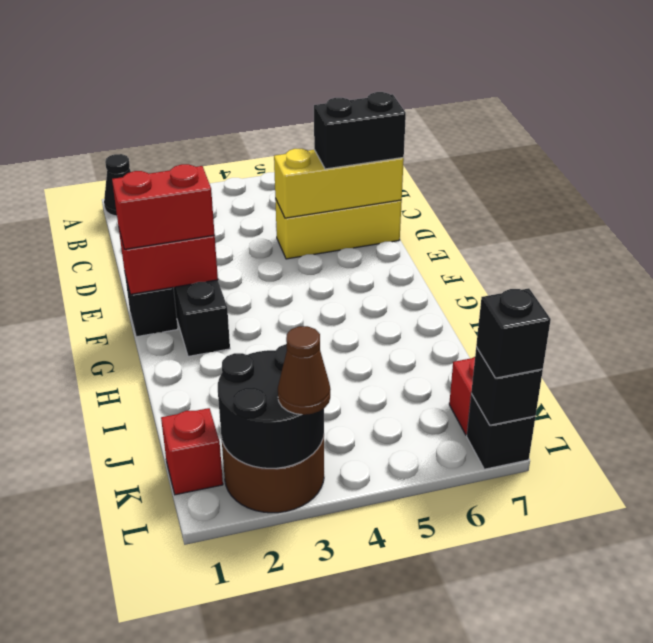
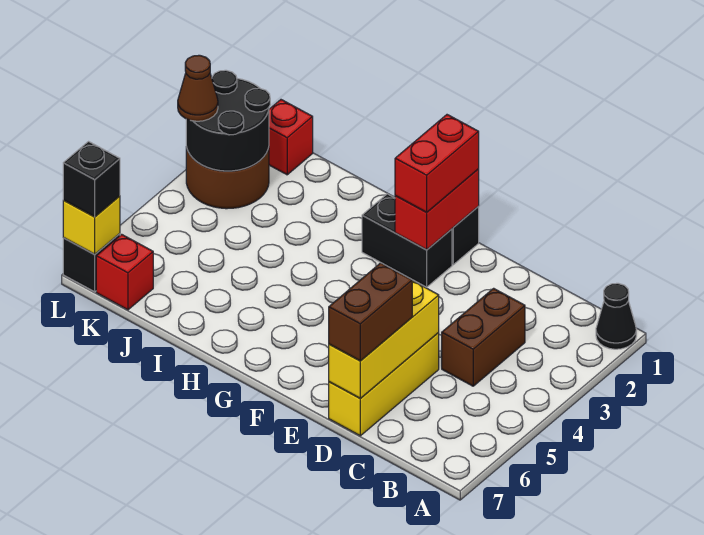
none -> brown brick C3:C4 level 1
black brick D6:D7 level 3 -> brown brick D6:D7 level 3
black brick L7 level 2 -> yellow brick L7 level 2

